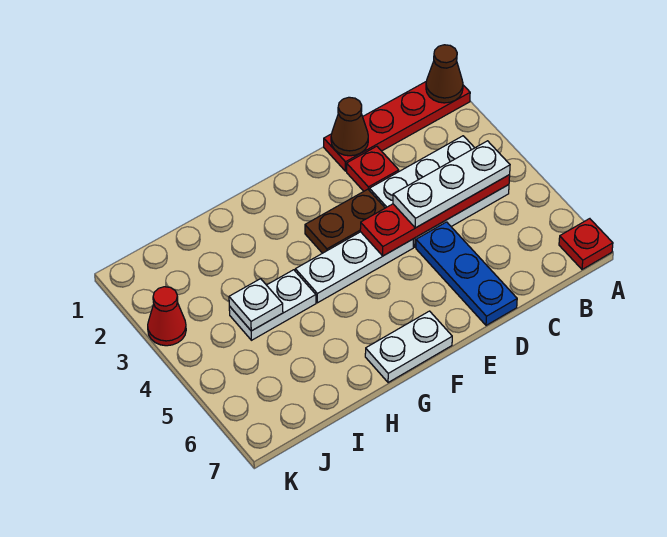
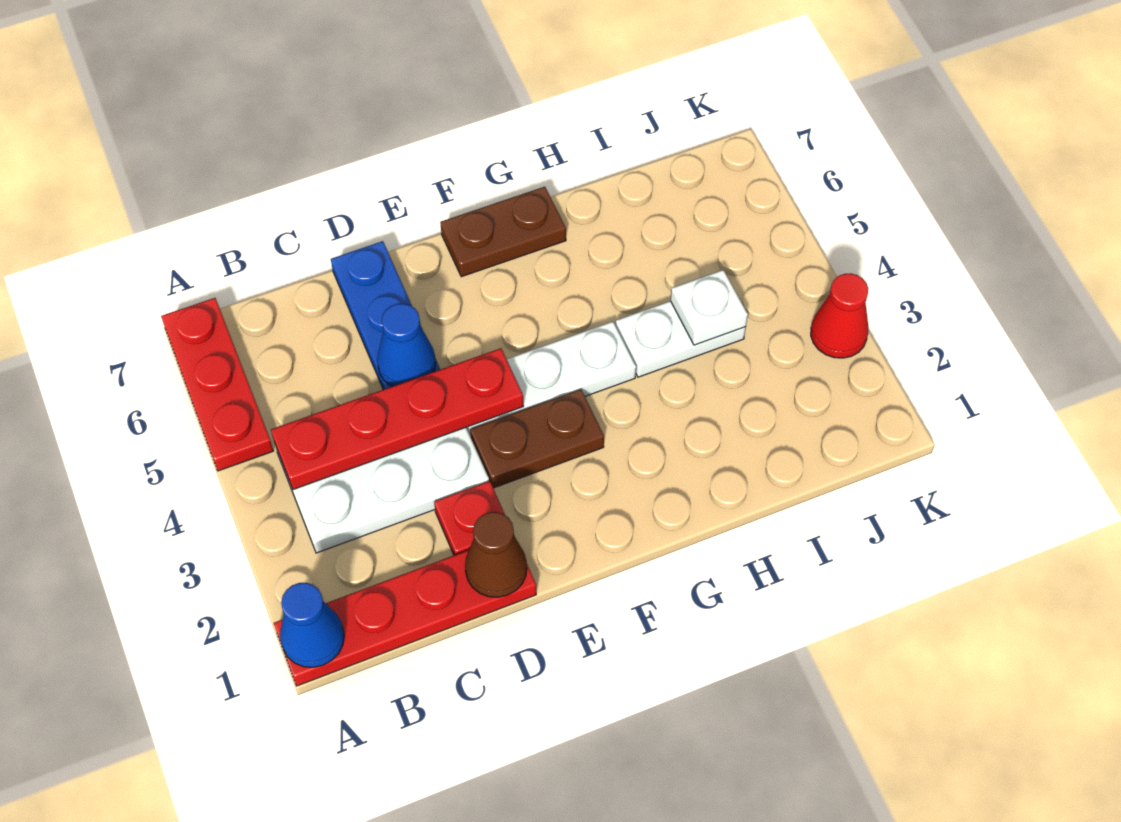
brown cone A1 level 2 -> blue cone A1 level 2
red plate A7 level 1 -> red plate A5:A7 level 1
white plate B4:D4 level 3 -> none
none -> blue cone D5 level 2
white plate F7:G7 level 1 -> brown plate F7:G7 level 1

